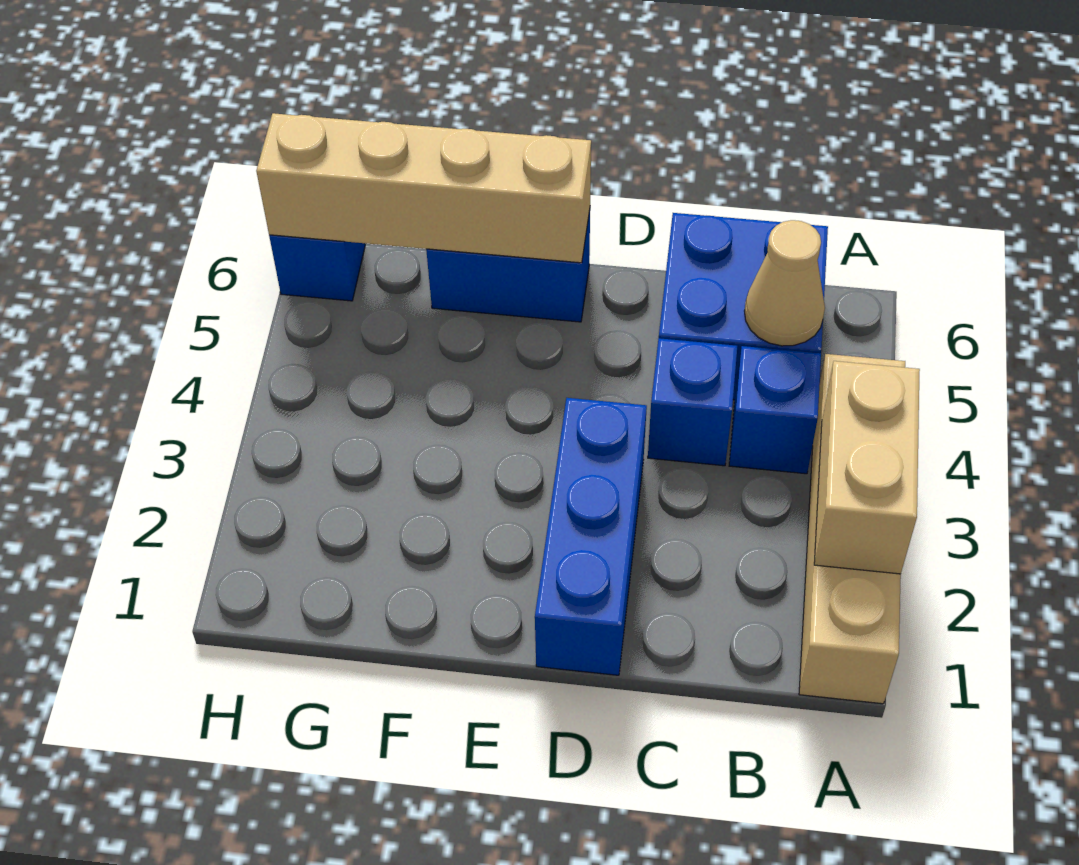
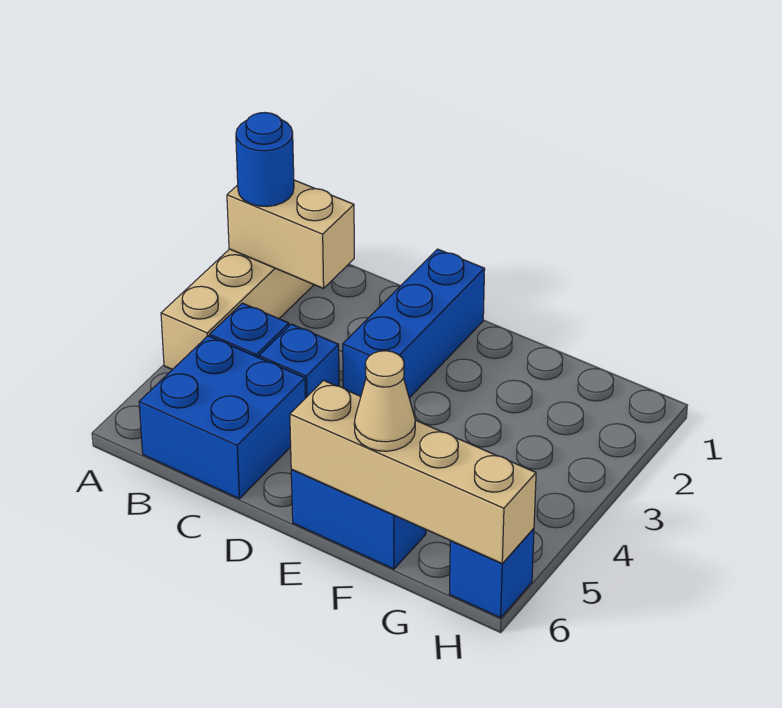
tan brick A2:A3 level 2 -> tan brick A2:B2 level 2
none -> blue round brick A2 level 3
tan cone B5 level 2 -> tan cone F6 level 3

